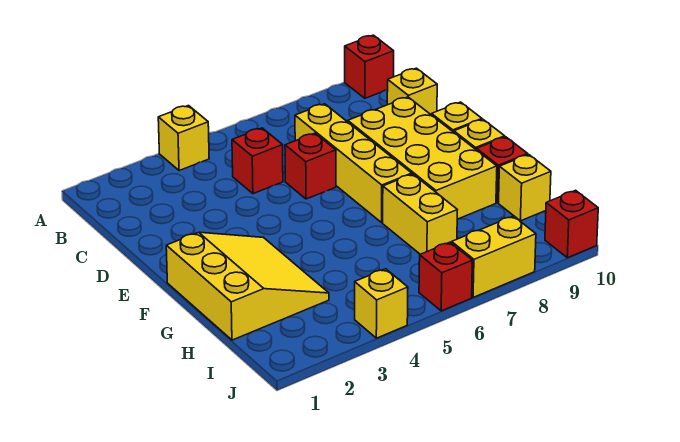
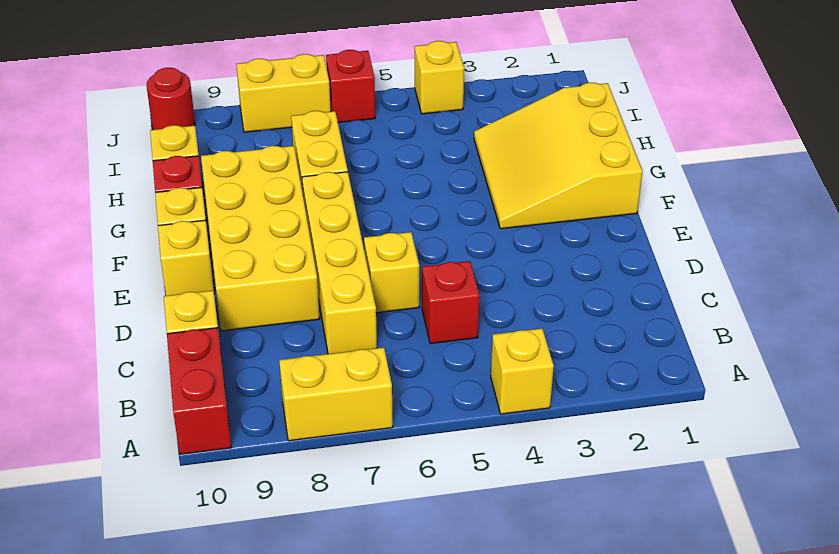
none -> yellow brick A7:A8 level 1
red brick A10 level 1 -> red brick A10:B10 level 1
red brick D6 level 1 -> yellow brick D6 level 1
red brick J10 level 1 -> red round brick J10 level 1

